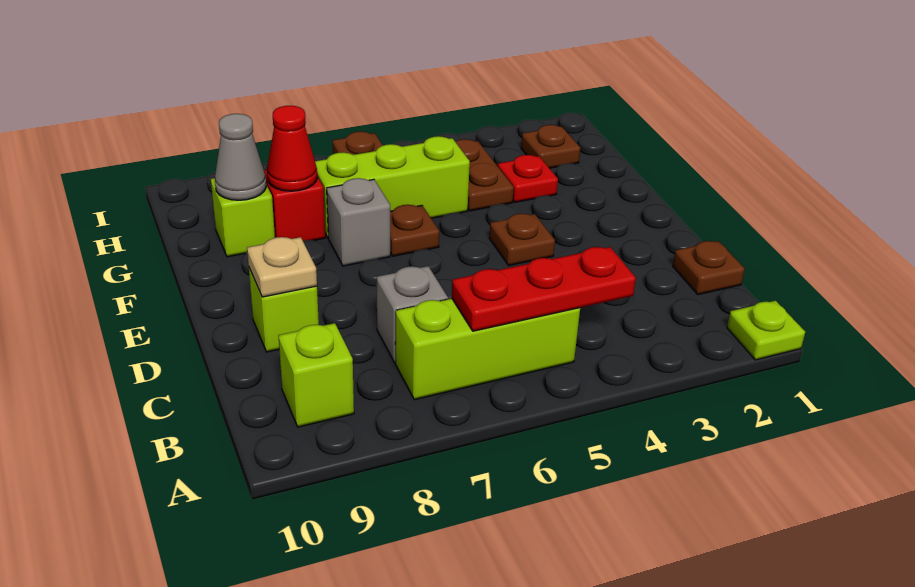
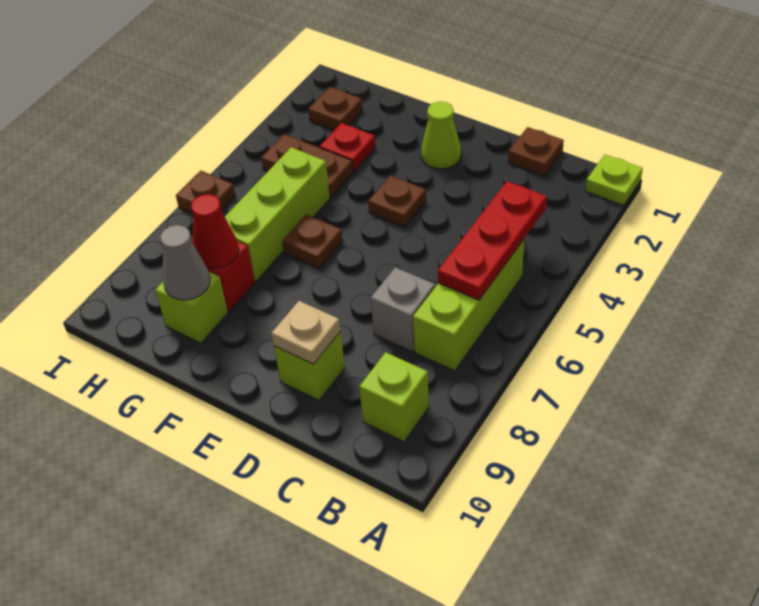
none -> lime cone E2 level 1
grey brick F7 level 1 -> none

